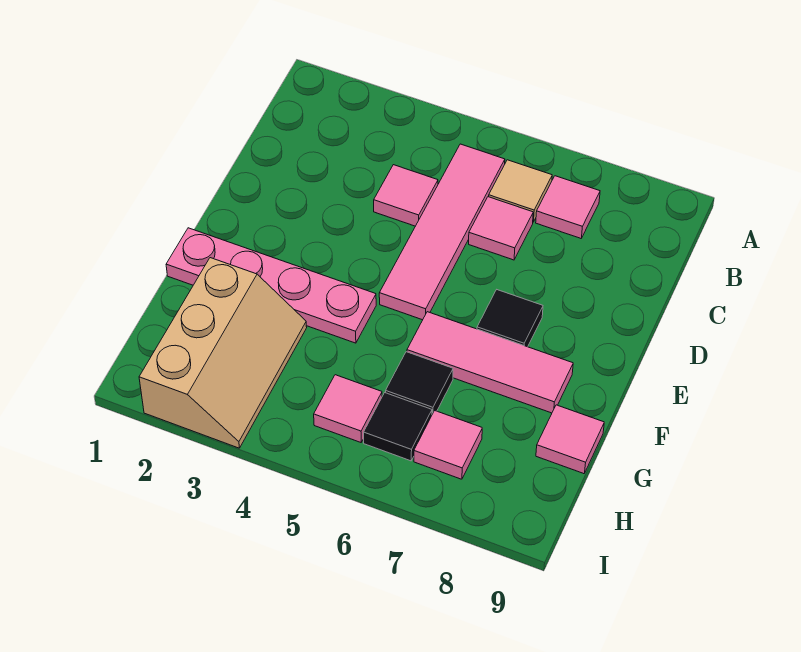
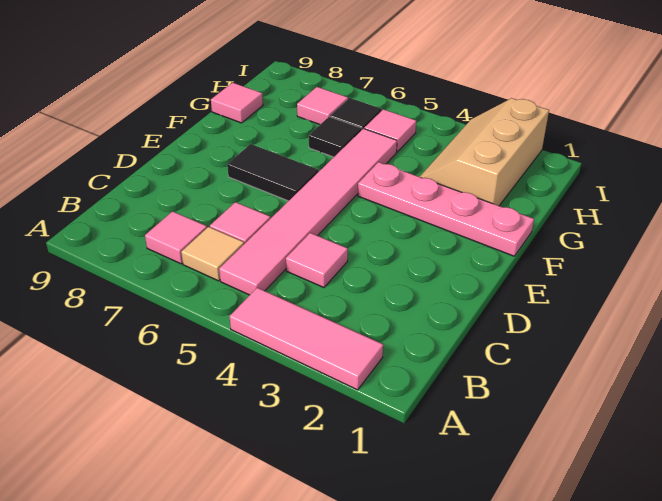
pink tile B5:E5 level 1 -> pink tile B5:G5 level 1
black tile E7 level 1 -> black tile E6:E7 level 1
pink tile F6:F8 level 1 -> pink tile A2:A4 level 1

